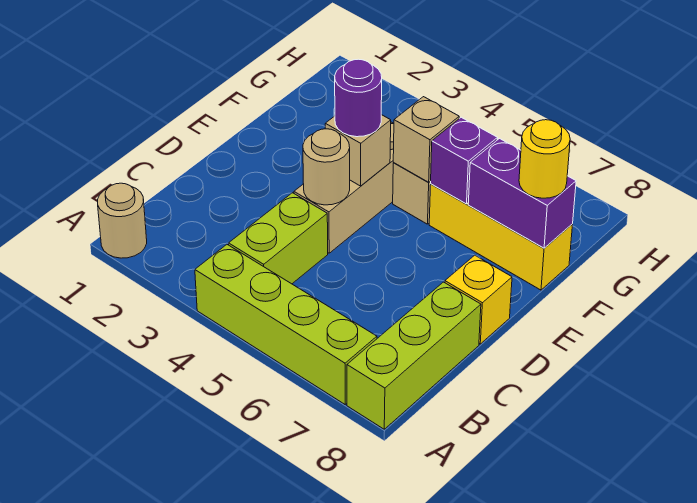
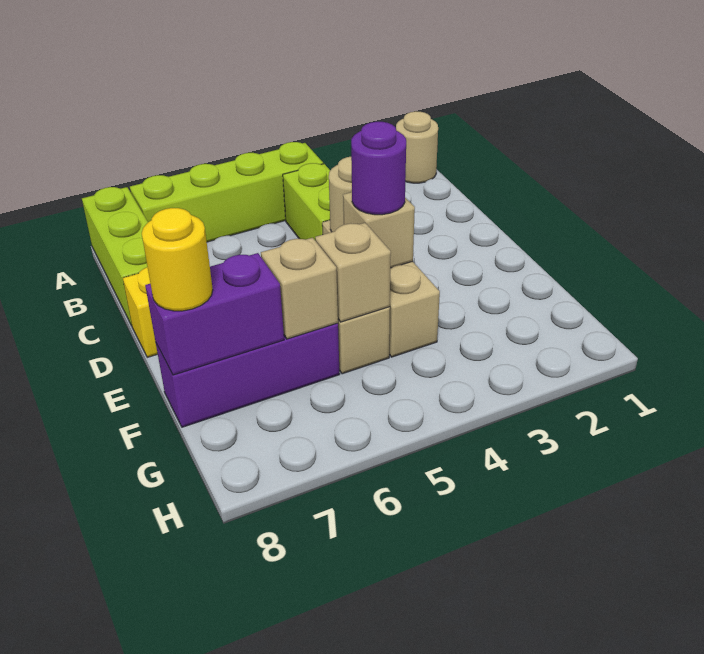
yellow brick F6:F8 level 1 -> purple brick F6:F8 level 1
purple brick F6 level 2 -> tan brick F6 level 2

